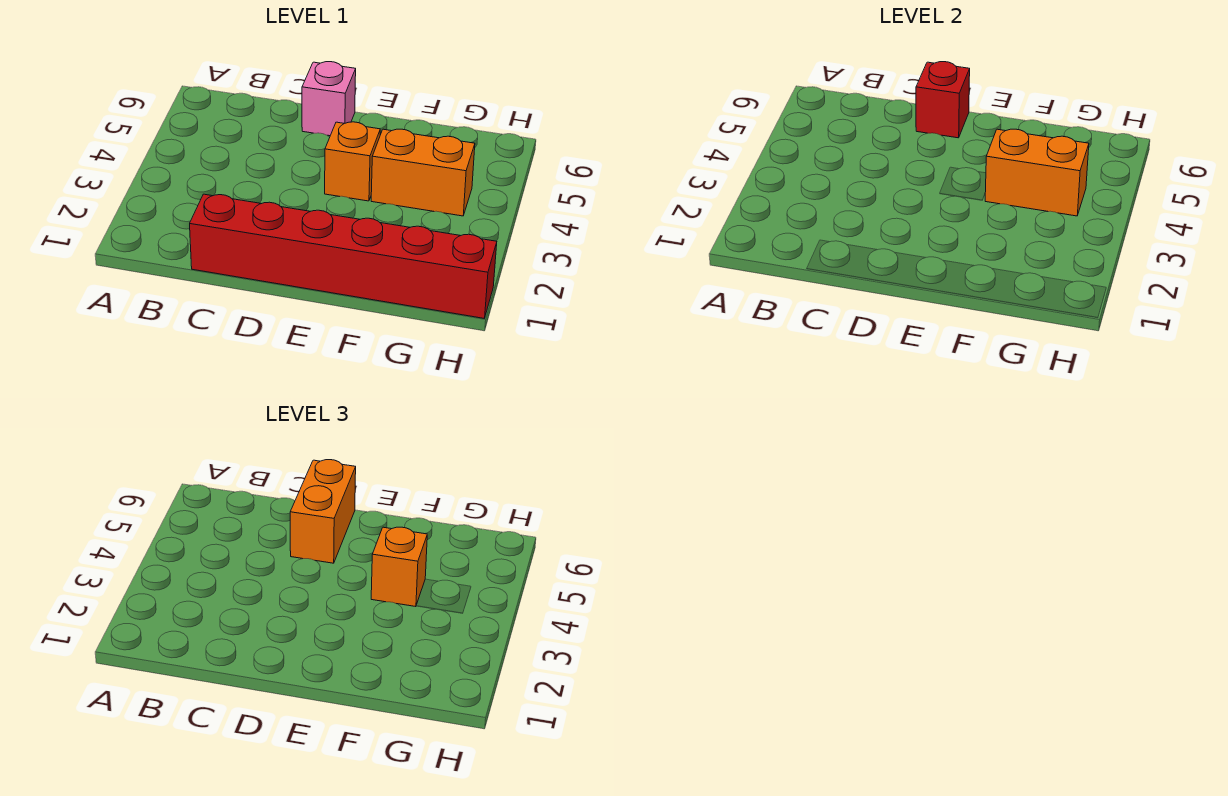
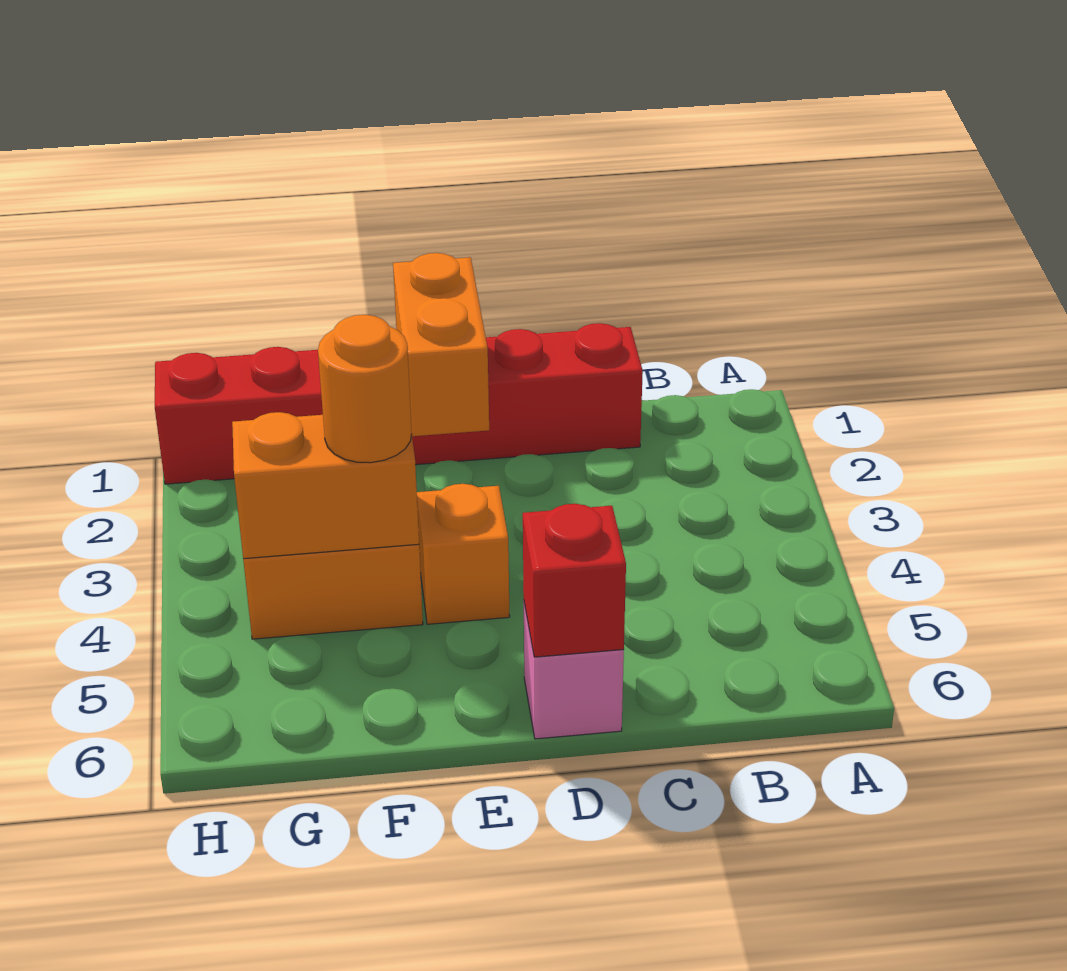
orange brick D5:D6 level 3 -> orange brick E1:E2 level 2
orange brick F4 level 3 -> orange round brick F4 level 3

